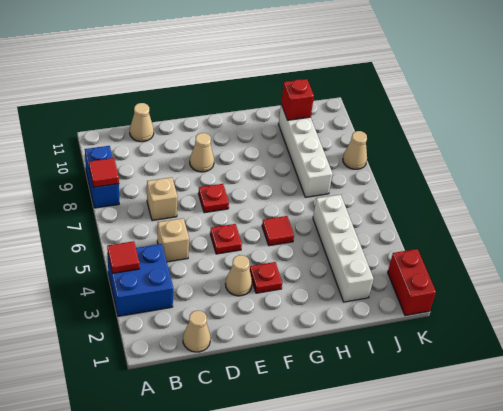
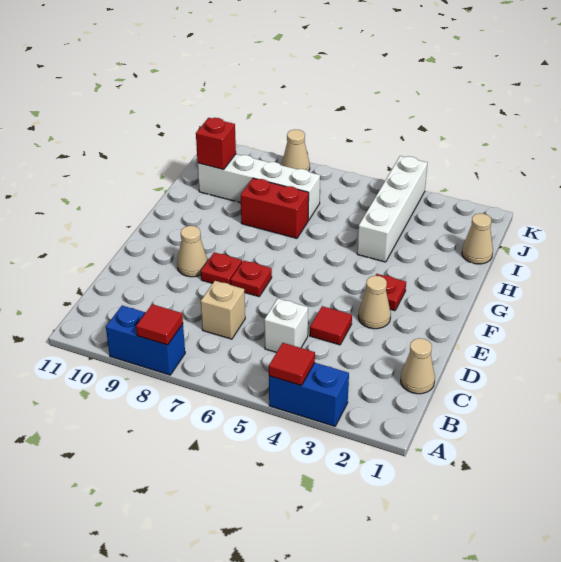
blue brick A3:B4 level 1 -> blue brick A3:A4 level 1
tan brick C5 level 1 -> white brick C5 level 1
tan cone C11 level 1 -> tan cone I1 level 1
red plate E5 level 1 -> red plate E8 level 1
red tile G5 level 1 -> red tile D4 level 1
white brick I2:I5 level 1 -> white brick H4:K4 level 1
red brick K1:K2 level 1 -> red brick H7:H8 level 1

